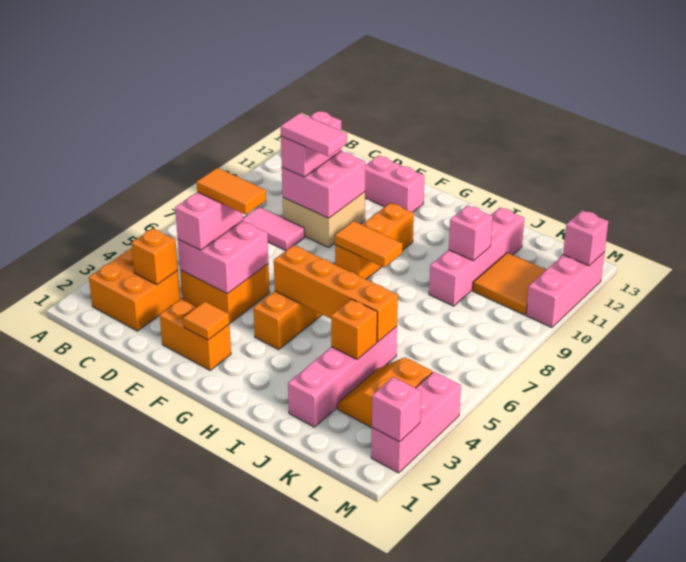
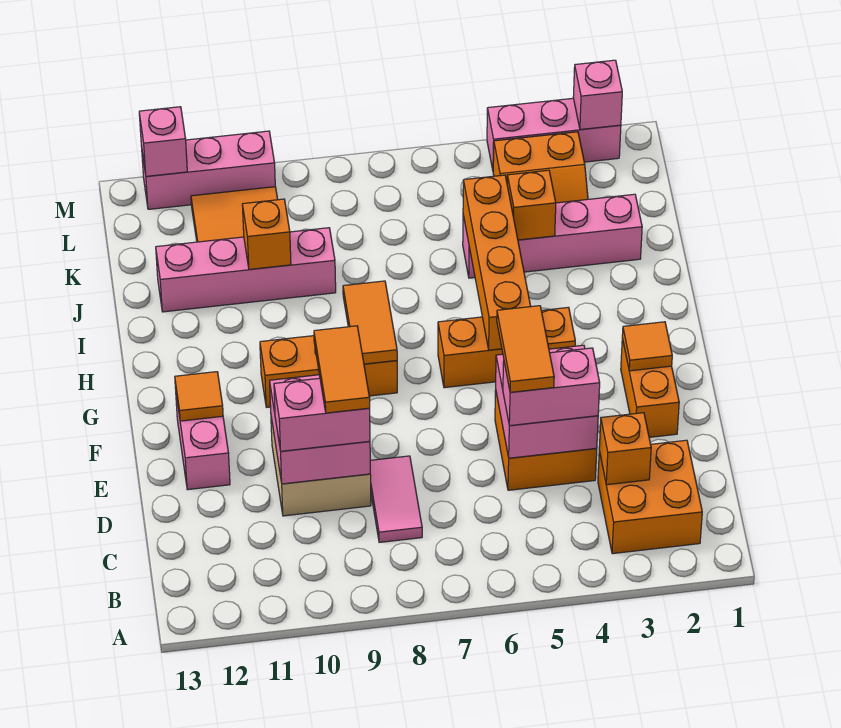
pink tile D9:E9 level 4 -> orange tile D9:E9 level 4
none -> orange tile F12 level 2
pink brick J10 level 2 -> orange brick J10 level 2

